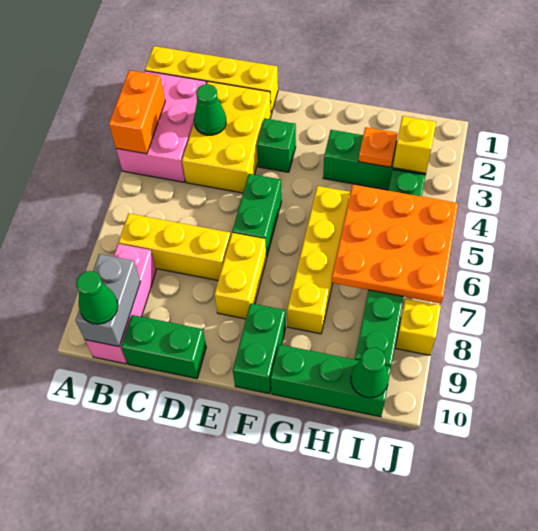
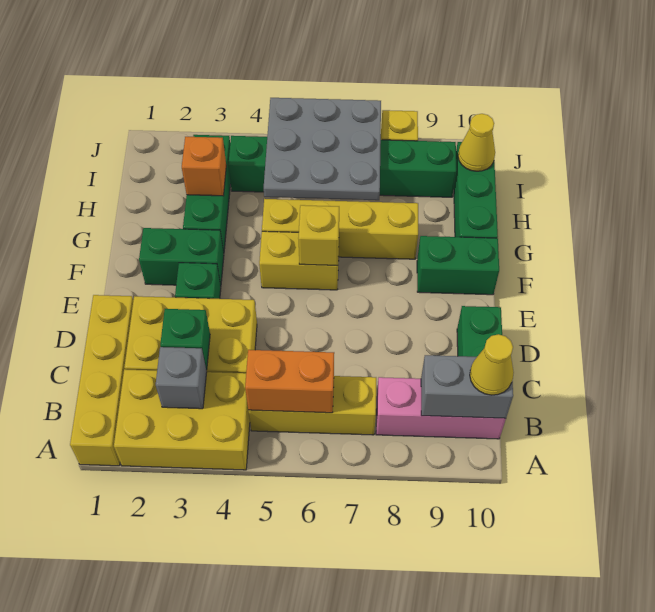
pink brick A2:B4 level 1 -> yellow brick A2:B4 level 1
orange brick A3:A4 level 2 -> orange brick B5:B6 level 2
none -> grey brick B3 level 2
yellow brick B7:D7 level 1 -> yellow brick B5:B7 level 1
green cone B10 level 3 -> yellow cone B10 level 3
green cone C3 level 2 -> green brick C3 level 2
green brick E5:E6 level 1 -> green brick F2:F3 level 1
yellow brick E7:E8 level 1 -> yellow brick F5:F6 level 1
orange plate H3 level 2 -> orange brick H3 level 2
orange plate H5:J7 level 2 -> grey plate H5:J7 level 2
yellow brick I3 level 2 -> yellow brick F6 level 2
green cone I10 level 2 -> yellow cone I10 level 2

